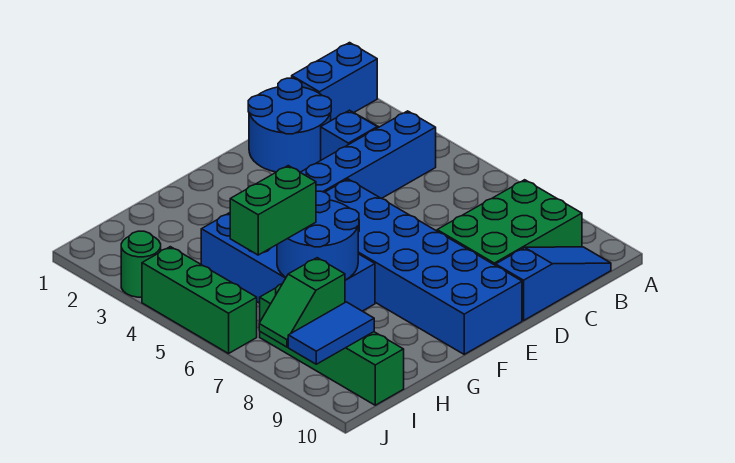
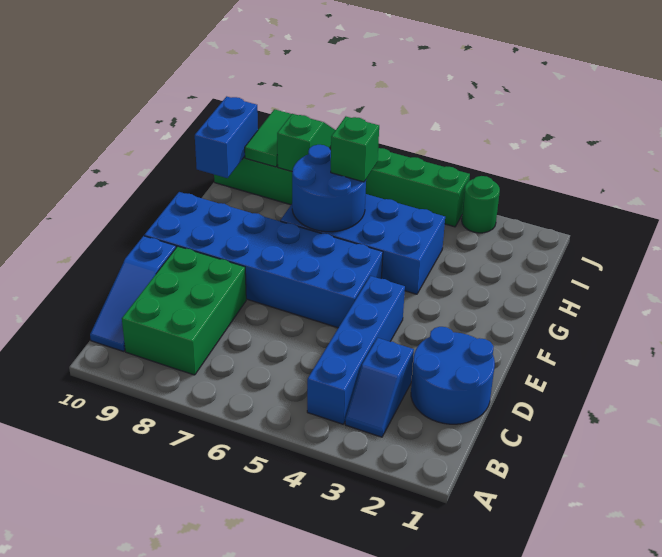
blue brick A1:B1 level 1 -> blue brick H10:I10 level 2
green brick H6:I6 level 3 -> green brick H6 level 3
blue tile I9:J9 level 2 -> green tile I9:J9 level 2

